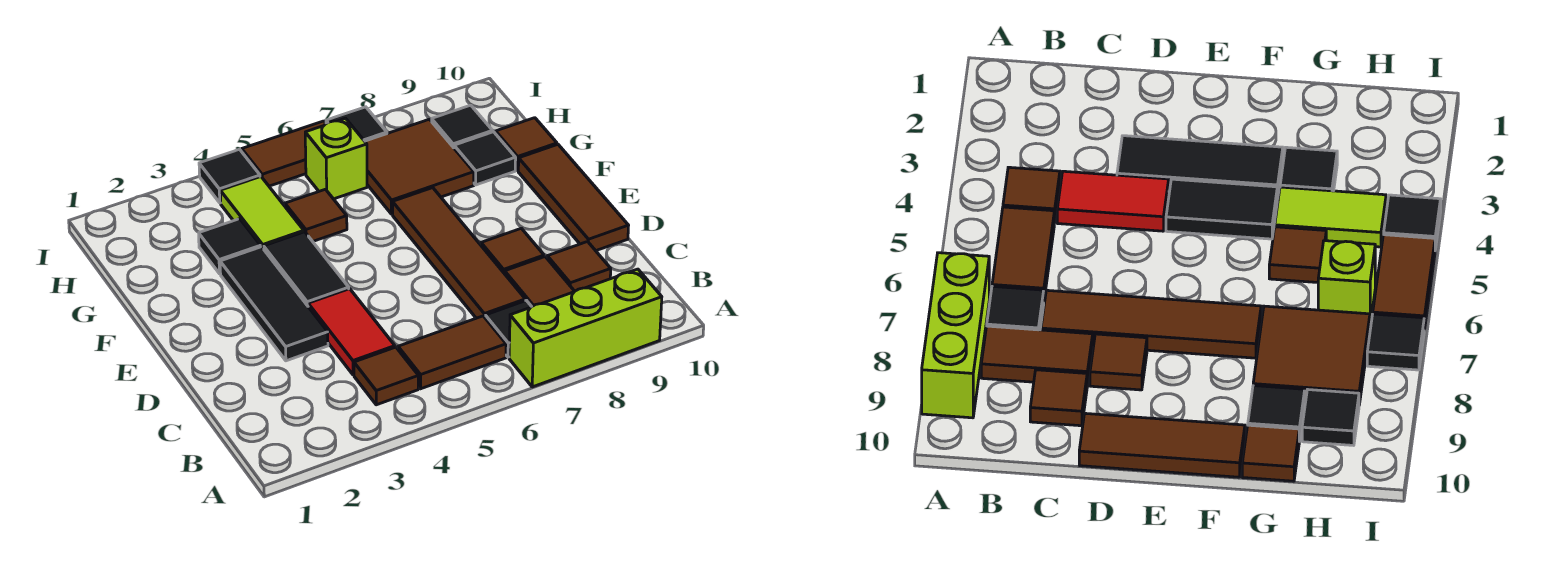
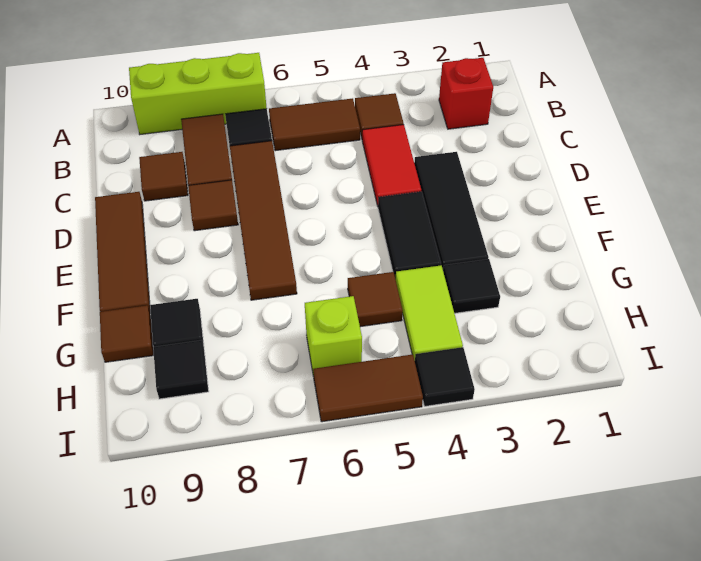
none -> red brick B2 level 1
brown tile G7:H8 level 1 -> none
black tile I7 level 1 -> none

